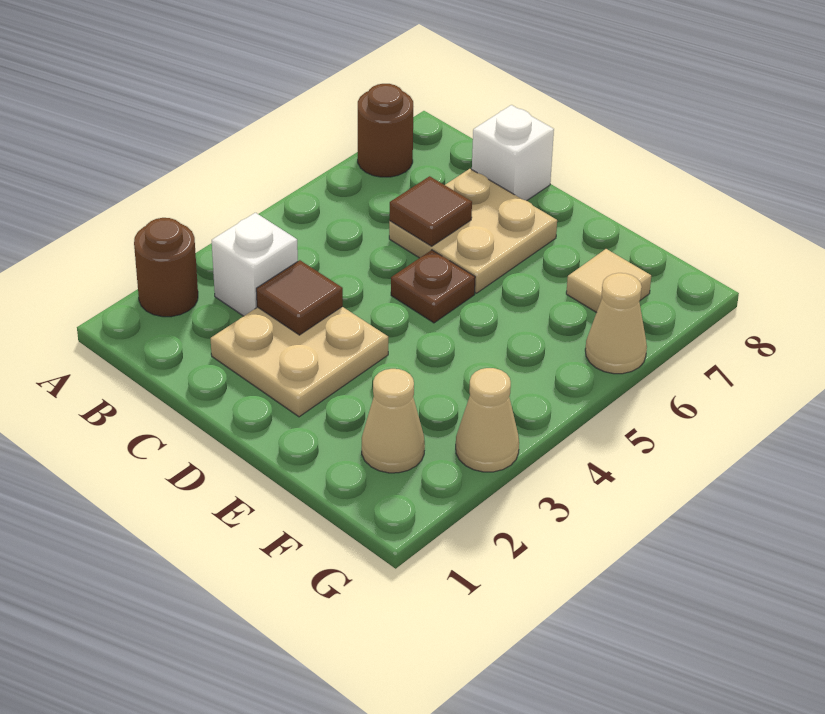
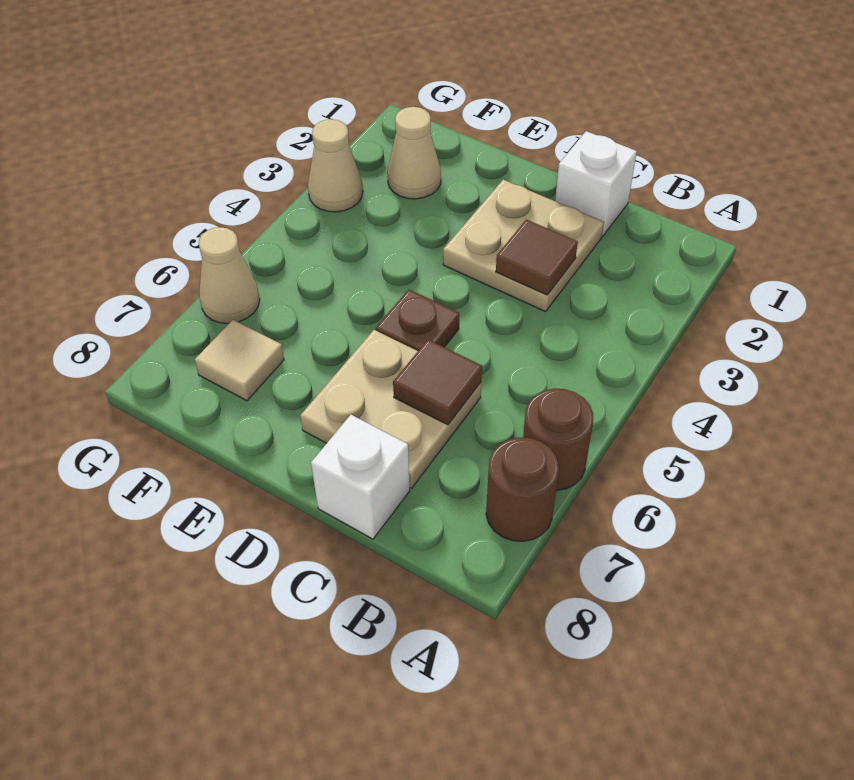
brown round brick A2 level 1 -> brown round brick A6 level 1
white brick B3 level 1 -> white brick C1 level 1

